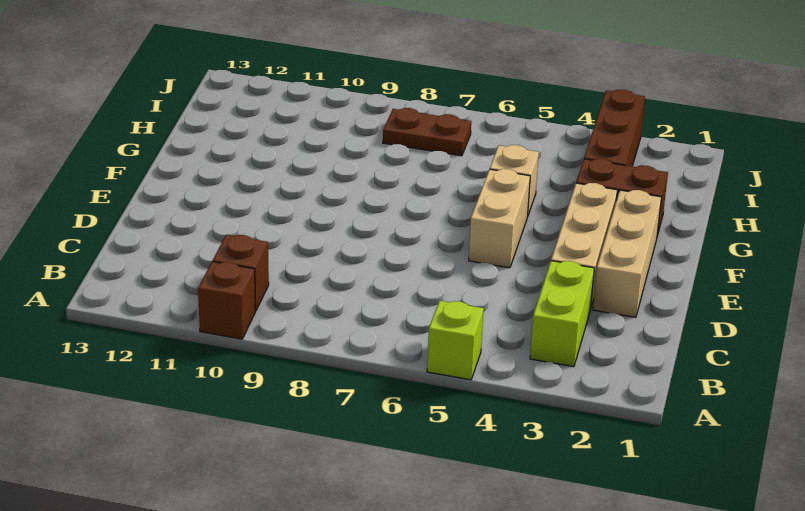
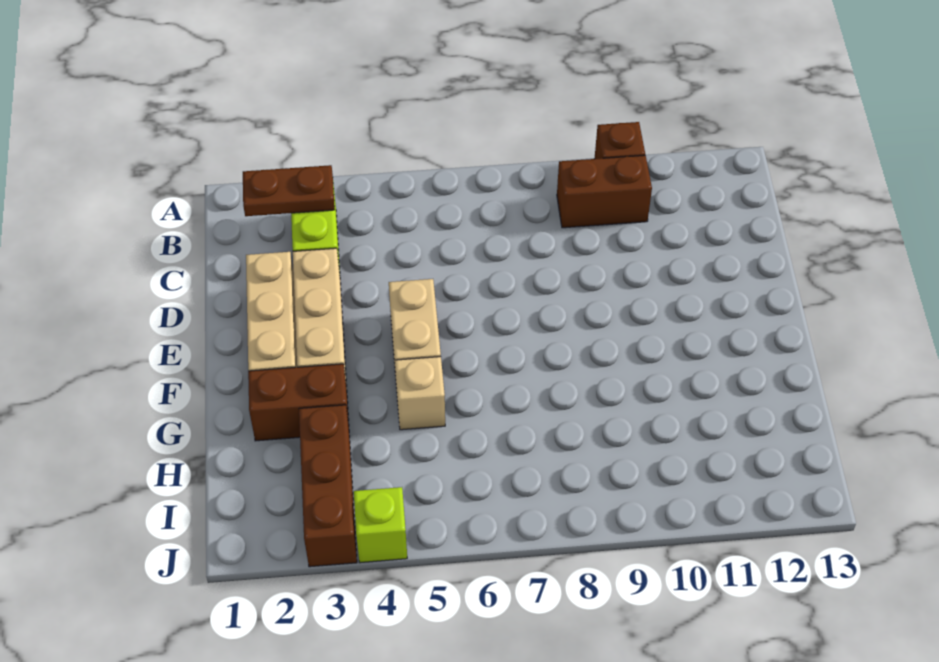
lime brick A5 level 1 -> lime brick J4 level 1
brown brick B10 level 1 -> brown brick B9:B10 level 1
brown plate I7:I8 level 1 -> brown plate B2:B3 level 2

